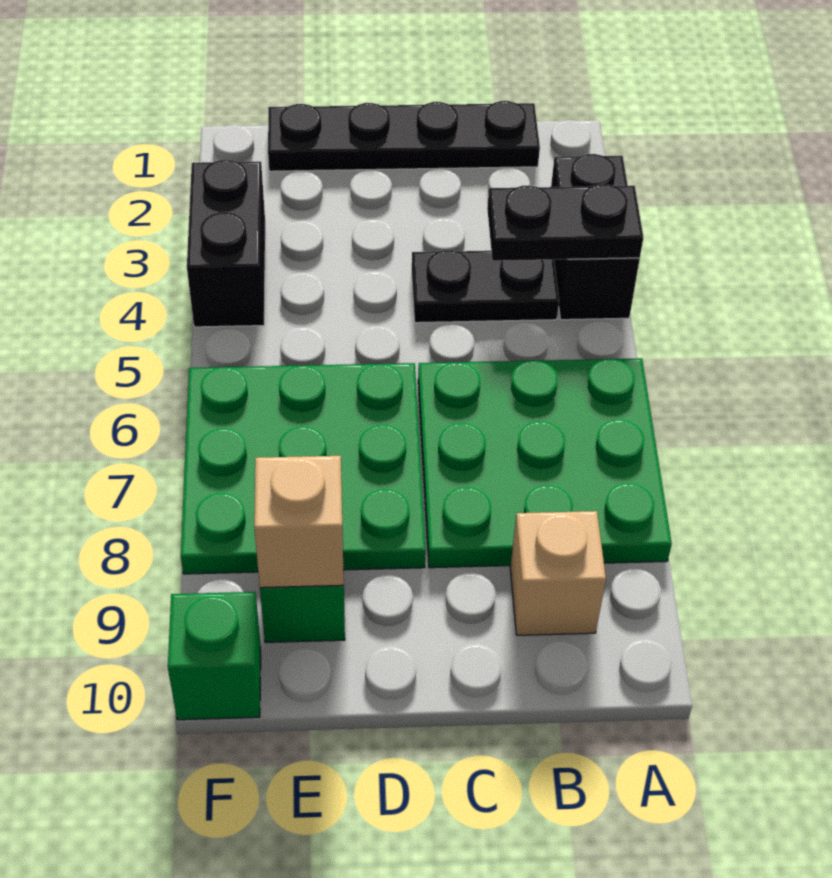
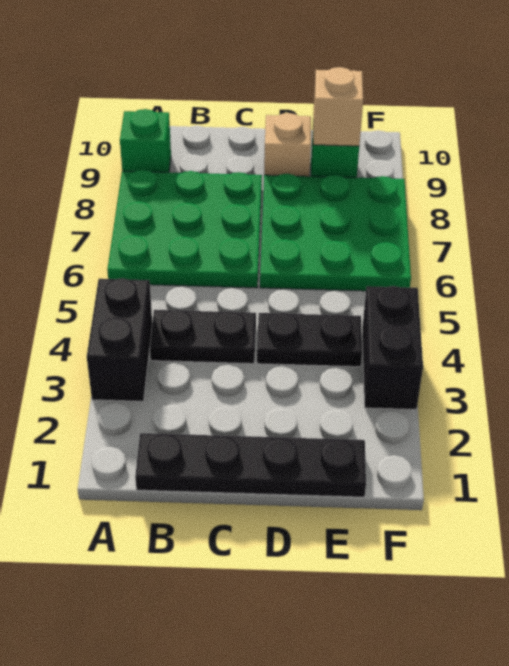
black plate A4:B4 level 2 -> black plate D4:E4 level 1
tan brick B9 level 1 -> tan brick D9 level 1
green brick F10 level 1 -> green brick A9 level 1

